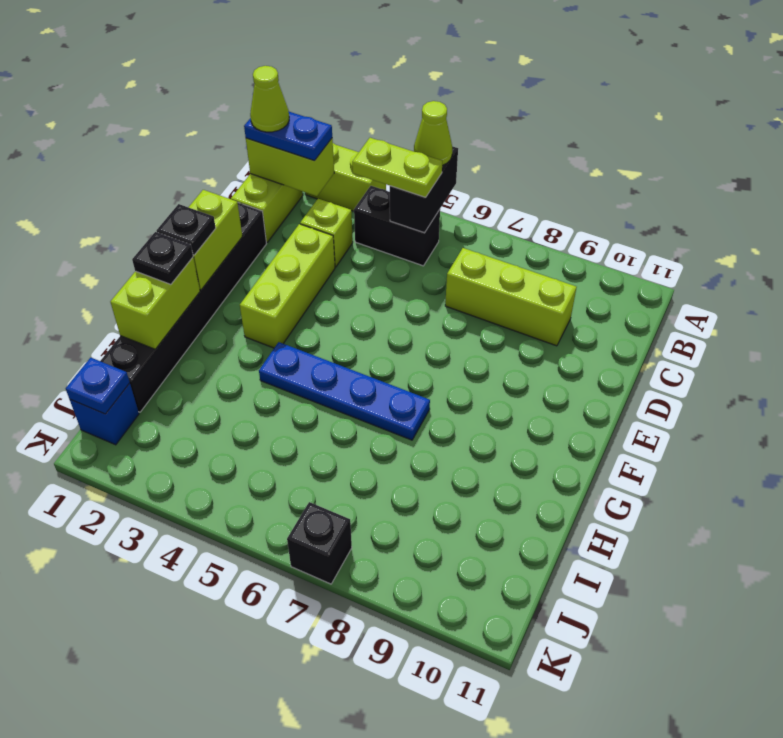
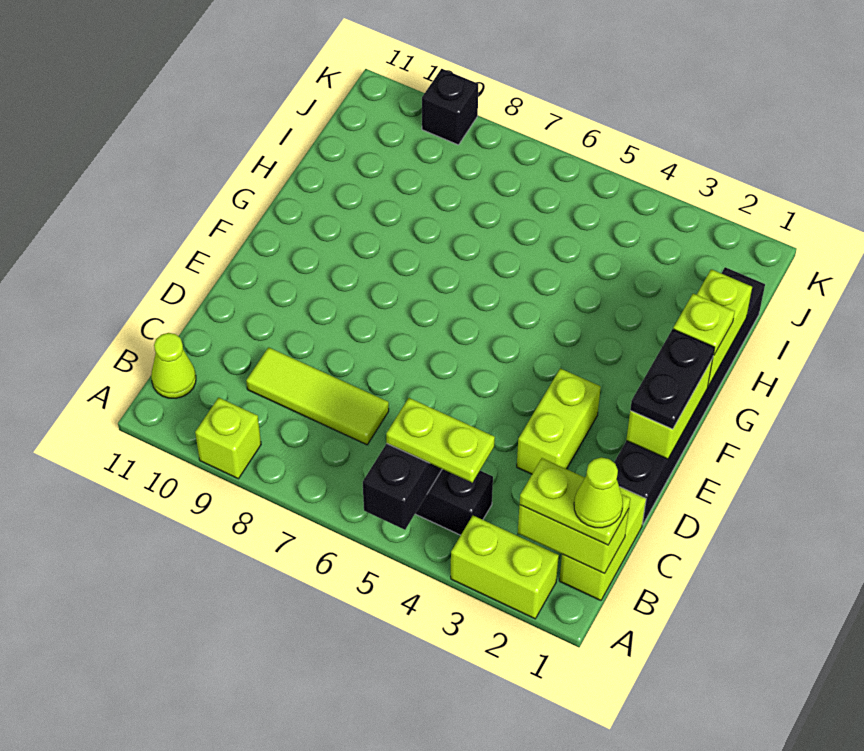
lime cone A5 level 3 -> lime cone B11 level 1
blue plate B1:B2 level 3 -> lime plate B1:B2 level 3
lime brick C3 level 1 -> lime brick A9 level 1
lime brick C7:C9 level 1 -> lime tile C7:C9 level 1
lime brick D3:F3 level 1 -> lime brick D3:E3 level 1
black plate F1 level 3 -> black plate E1:F1 level 3
black plate G1 level 3 -> lime plate G1 level 3
blue plate G4:G7 level 1 -> none
blue brick J1 level 1 -> none
blue plate J1 level 2 -> none
black brick K7 level 1 -> black brick K9 level 1

